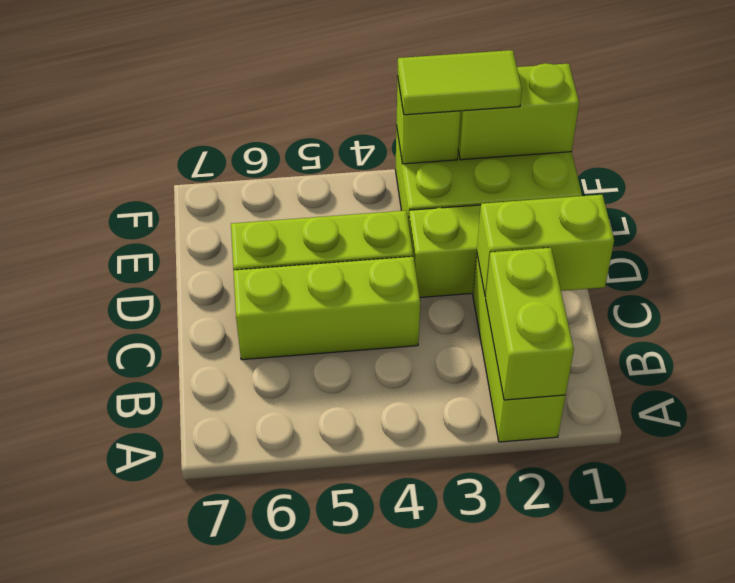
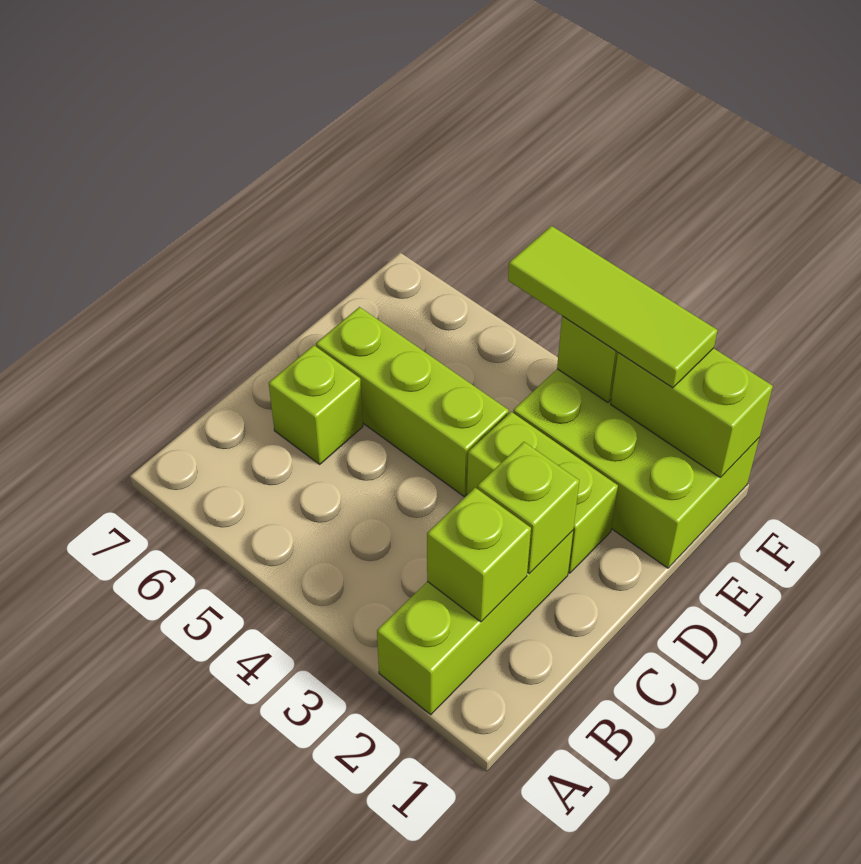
lime brick A2:B2 level 2 -> lime brick B2 level 2
lime brick C1:C2 level 2 -> lime brick C2 level 2
lime brick C4:C6 level 1 -> lime brick C6 level 1
lime tile F2:F3 level 3 -> lime tile F2:F4 level 3

